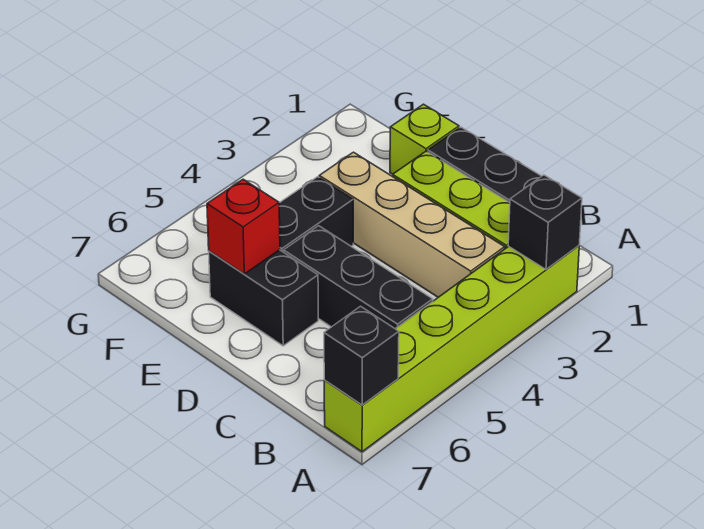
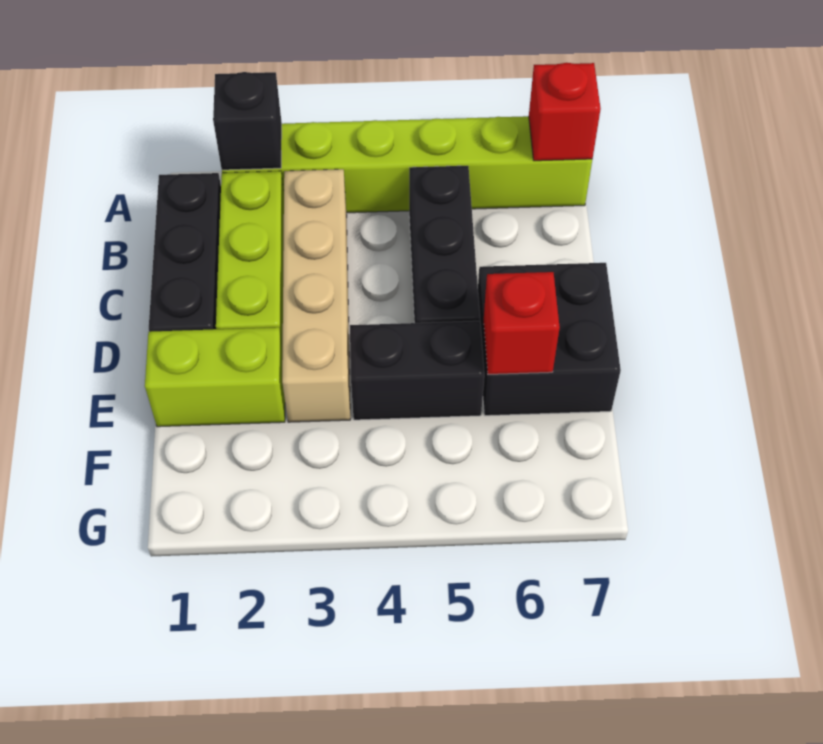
black brick A7 level 2 -> red brick A7 level 2
black brick D6:E6 level 1 -> black brick D6:E7 level 1
lime brick E1 level 1 -> lime brick E1:E2 level 1

